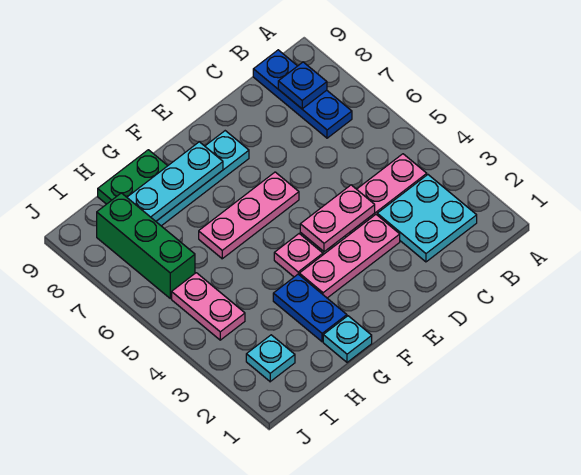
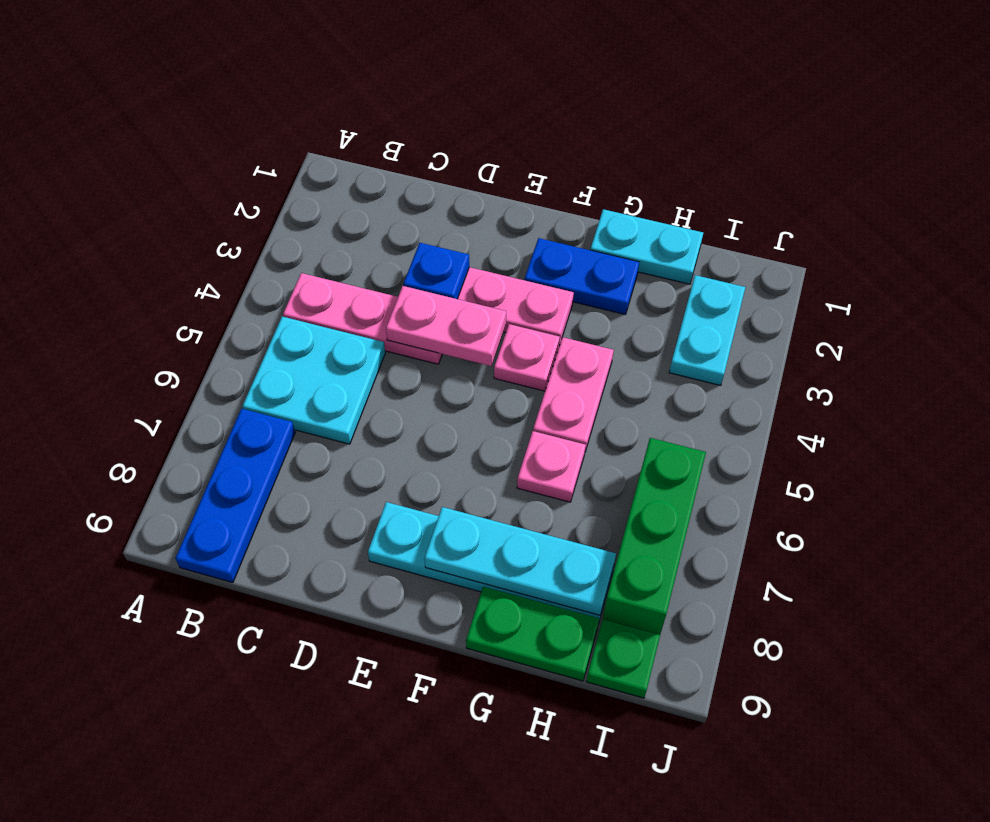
cyan plate B2:C3 level 1 -> cyan plate B5:C6 level 1
blue plate B8 level 2 -> blue plate D3 level 2
pink plate E6:G6 level 1 -> pink plate G6 level 1
cyan plate G1 level 1 -> cyan plate G1:H1 level 1
blue plate G2:G3 level 1 -> blue plate F2:G2 level 1
cyan plate I2 level 1 -> cyan plate I2:I3 level 1
pink plate I4:I5 level 1 -> pink plate G4:G5 level 1
none -> green plate I9 level 1

